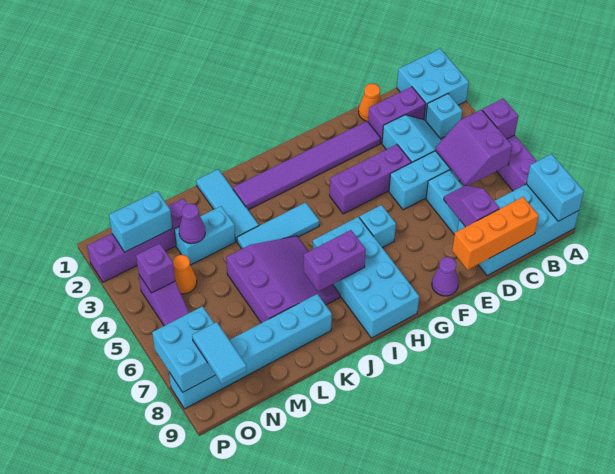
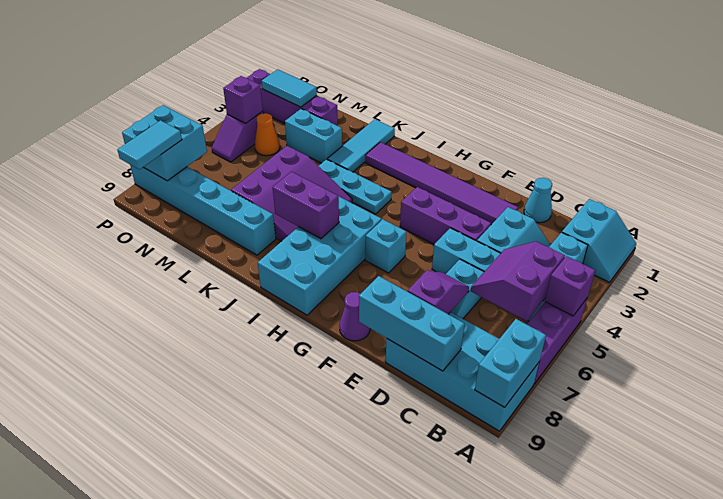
cyan brick A1:B2 level 1 -> cyan slope A1:B2 level 1 top B
purple brick C2:D2 level 1 -> none
orange brick C9:E9 level 2 -> cyan brick C9:E9 level 2
orange cone D1 level 1 -> cyan cone D1 level 1
cyan tile I4:K4 level 1 -> cyan plate I4:K4 level 1
purple cone M3 level 2 -> none
cyan brick N2:O2 level 2 -> cyan tile N2:O2 level 2

